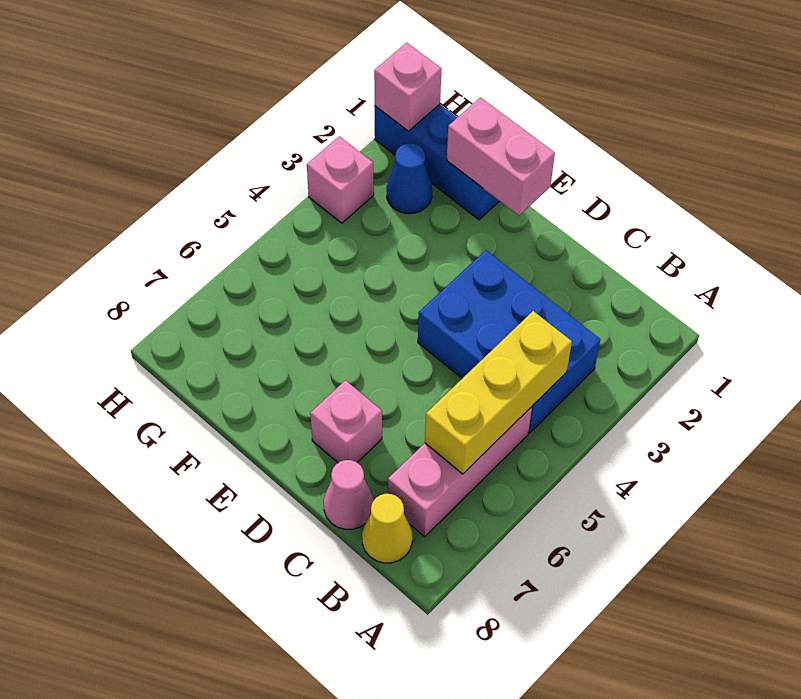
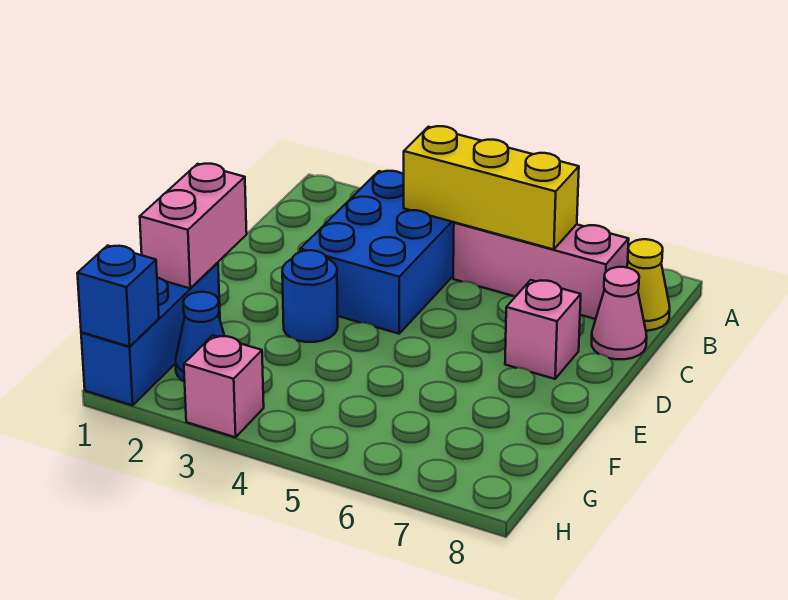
none -> blue round brick E3 level 1
pink brick H1 level 2 -> blue brick H1 level 2

